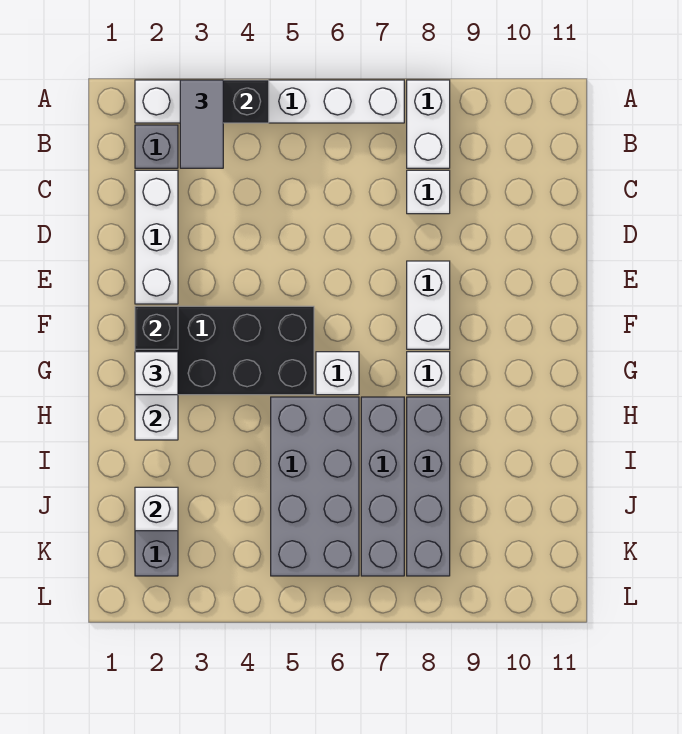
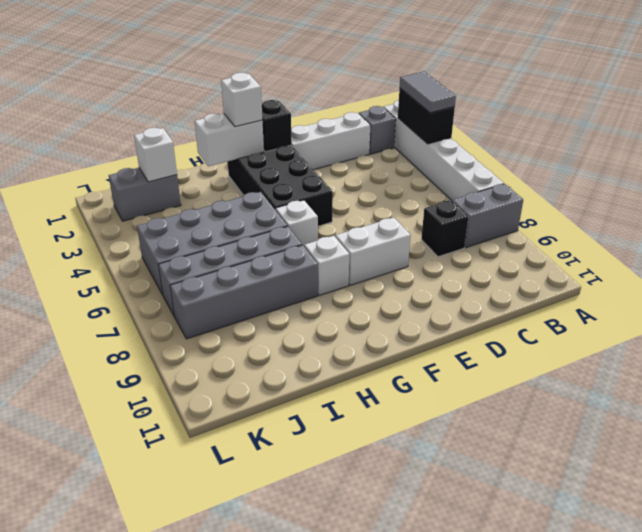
grey tile A3:B3 level 3 -> grey tile A3:A4 level 3
white brick A8:B8 level 1 -> grey brick A8:B8 level 1
white brick C8 level 1 -> black brick C8 level 1

